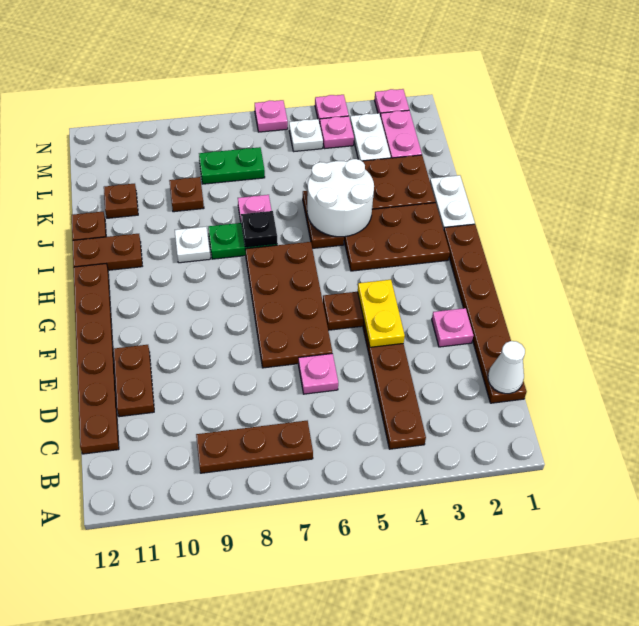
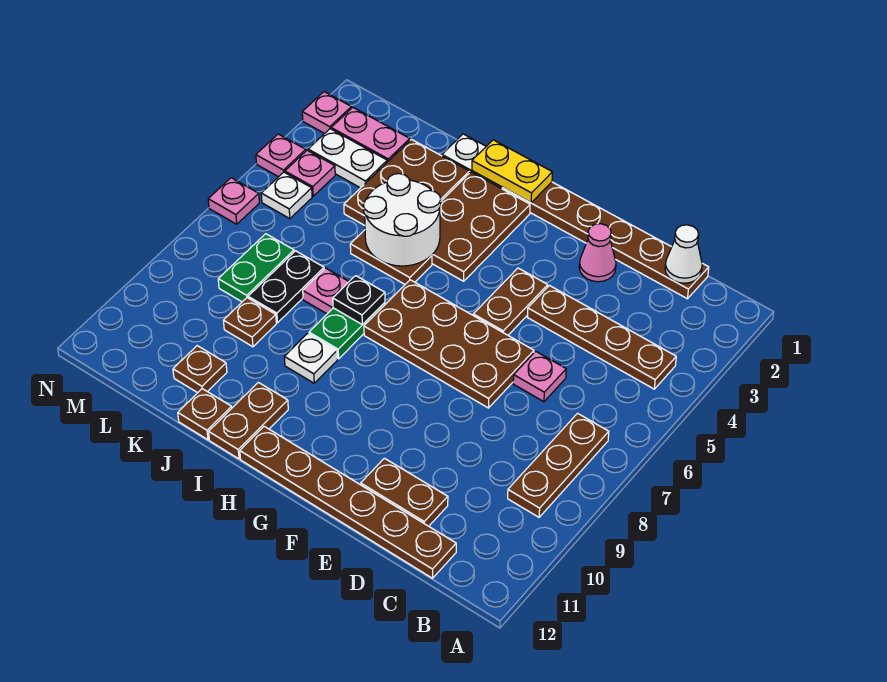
pink plate E2 level 1 -> pink cone E2 level 1
yellow plate E4:F4 level 2 -> yellow plate H1:I1 level 2
none -> black plate K7:K8 level 1

